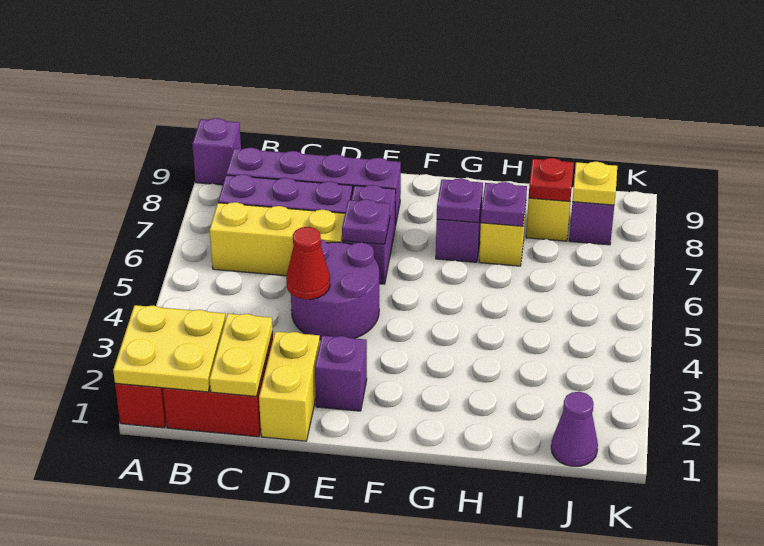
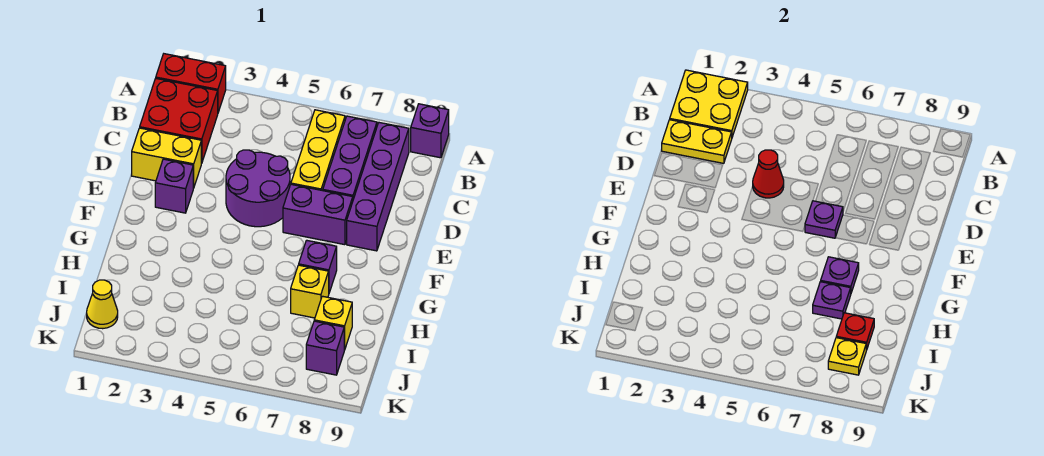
purple cone J1 level 1 -> yellow cone J1 level 1

